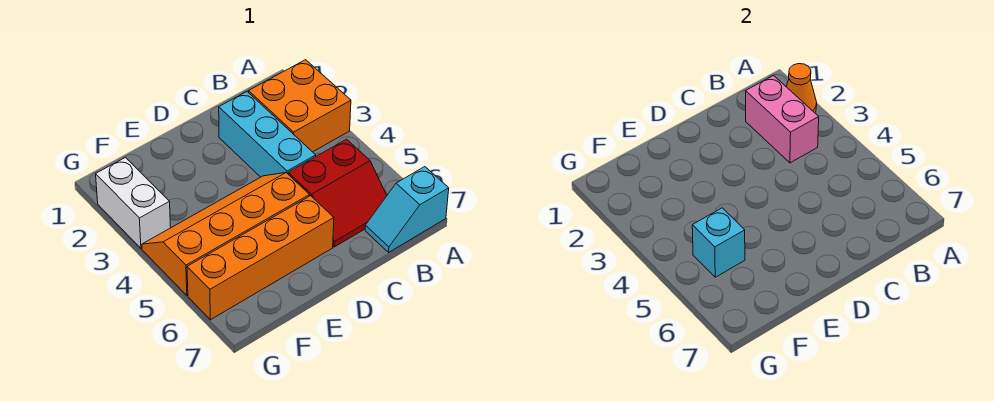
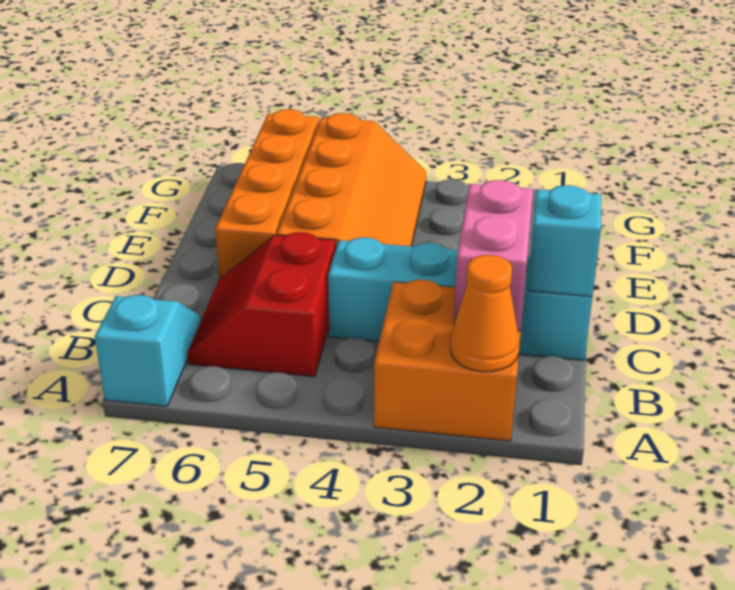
pink brick B2:B3 level 2 -> pink brick B2:C2 level 2
cyan brick C2:C4 level 1 -> cyan brick C1:C4 level 1
cyan brick F5 level 2 -> cyan brick C1 level 2
white brick G2:G3 level 1 -> none

